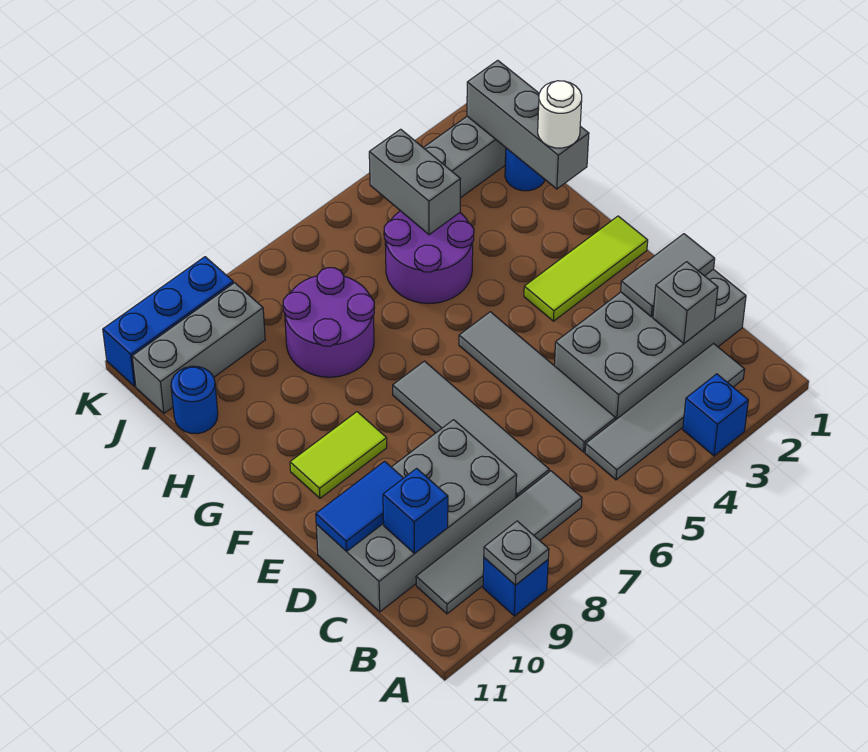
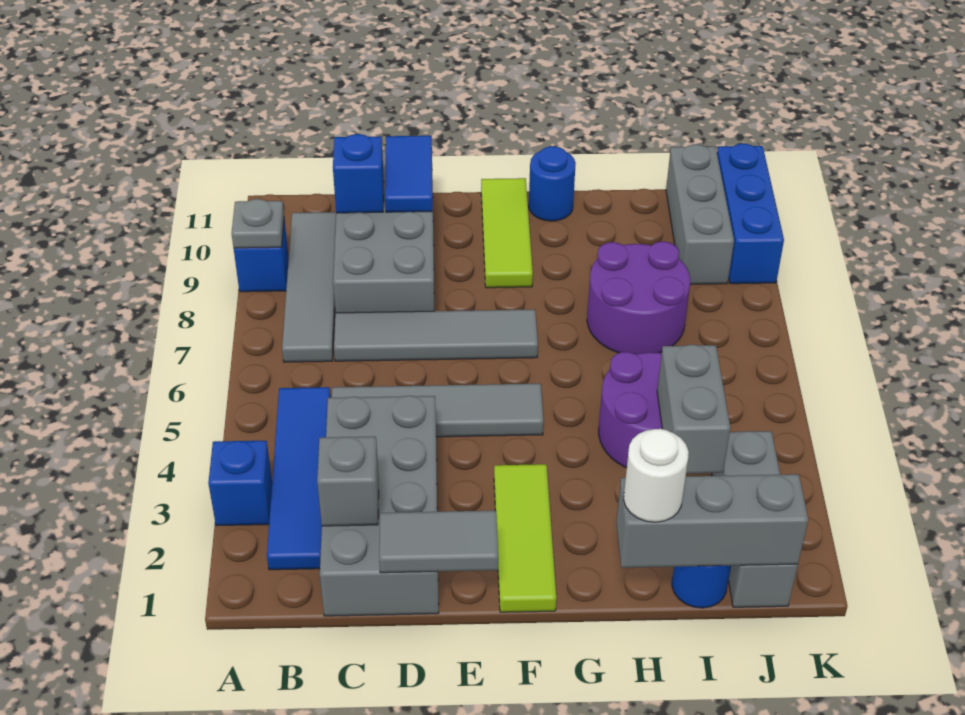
grey tile B2:B5 level 1 -> blue tile B2:B5 level 1
grey tile D1:D2 level 2 -> grey tile D1:E1 level 2
lime tile F9:F10 level 1 -> lime tile F9:F11 level 1
grey brick I4:J4 level 2 -> grey brick I3:I4 level 2
blue round brick I11 level 1 -> blue round brick G11 level 1

